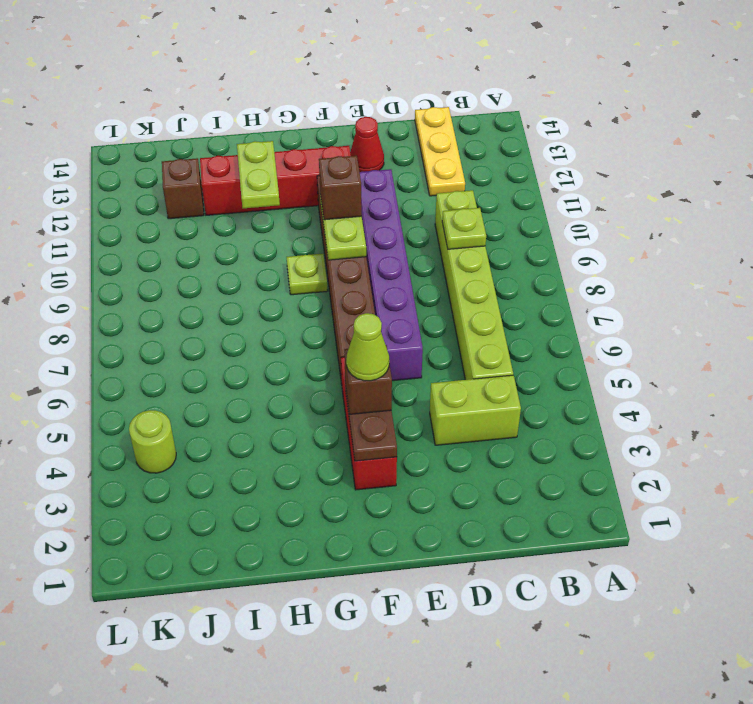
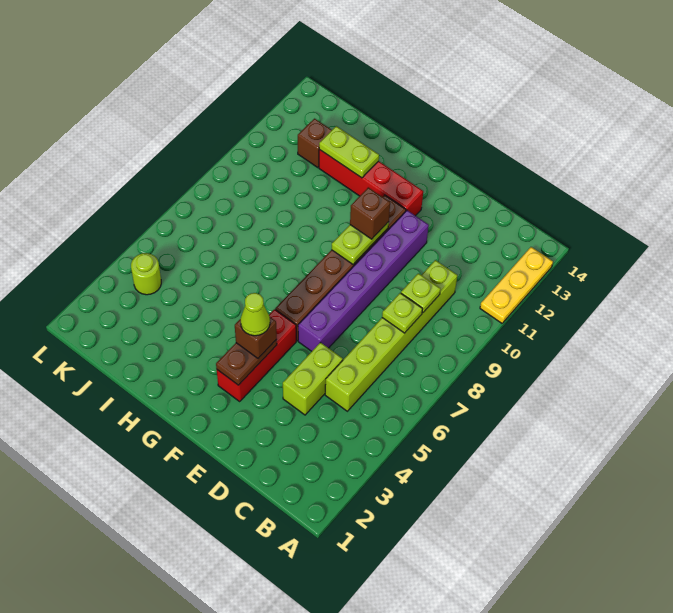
lime brick C4:D4 level 1 -> lime brick D4:D5 level 1
yellow plate C12:C14 level 1 -> yellow plate A11:A13 level 1
red cone E13 level 1 -> none
lime plate G9 level 1 -> lime plate C8 level 2
lime plate H11:H12 level 2 -> lime plate H12:I12 level 2

